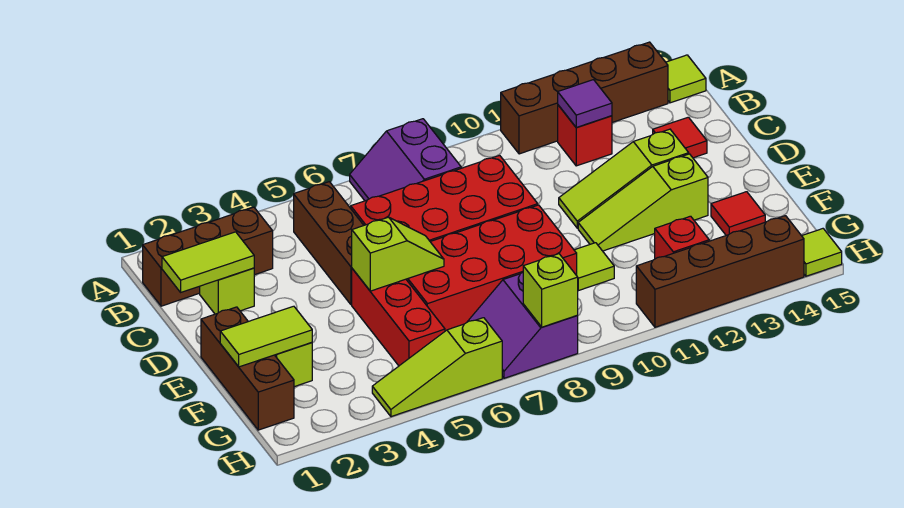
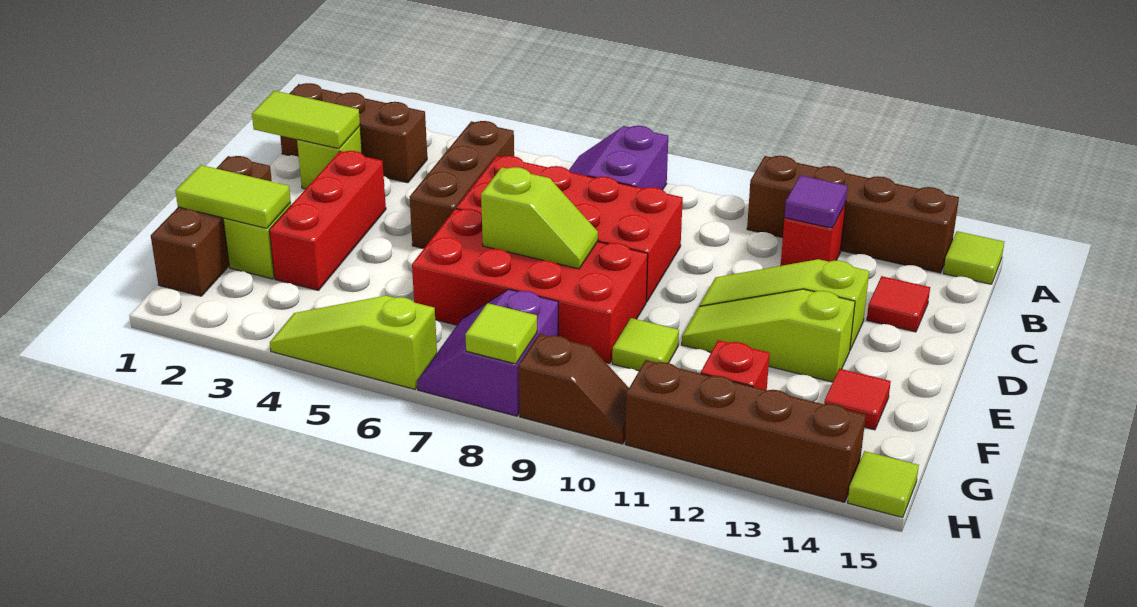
red brick E5:G5 level 1 -> red brick D3:F3 level 1
lime slope E5:E6 level 2 top 5 -> lime slope E7:E8 level 2 top 7
lime brick H8 level 2 -> lime tile H8 level 2
none -> brown slope H9:H10 level 1 top 9

